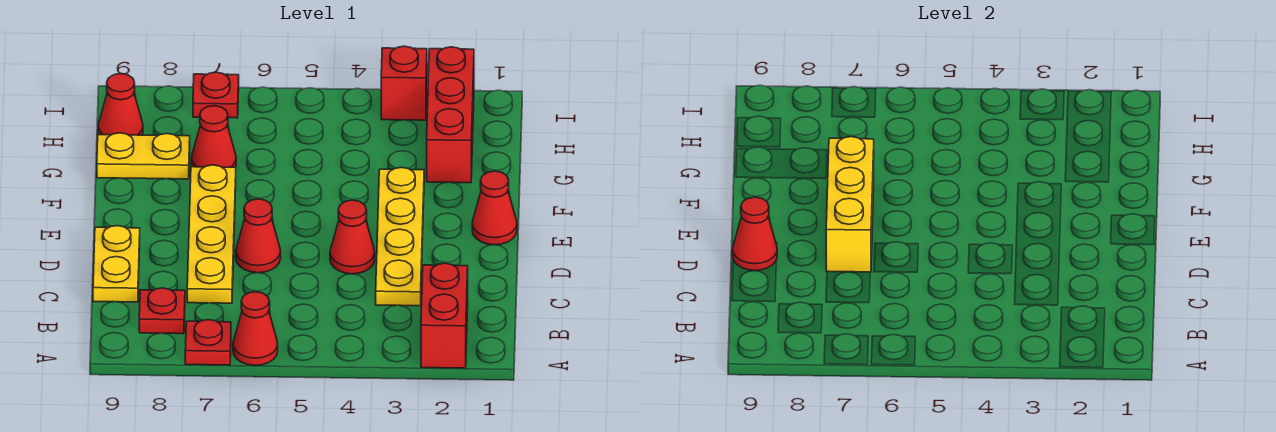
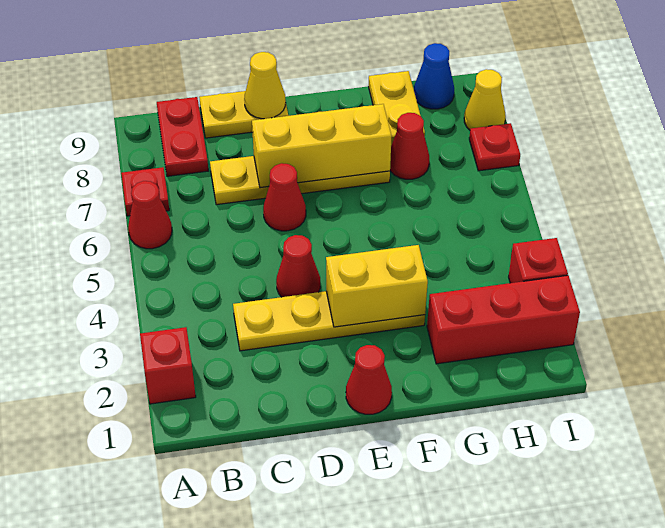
red brick A2:B2 level 1 -> red brick A2 level 1
red plate B8 level 1 -> red plate B8:B9 level 1
red cone D9 level 2 -> yellow cone D9 level 2
none -> yellow brick E3:F3 level 2
red cone H9 level 1 -> blue cone H9 level 1
none -> yellow cone I8 level 1

